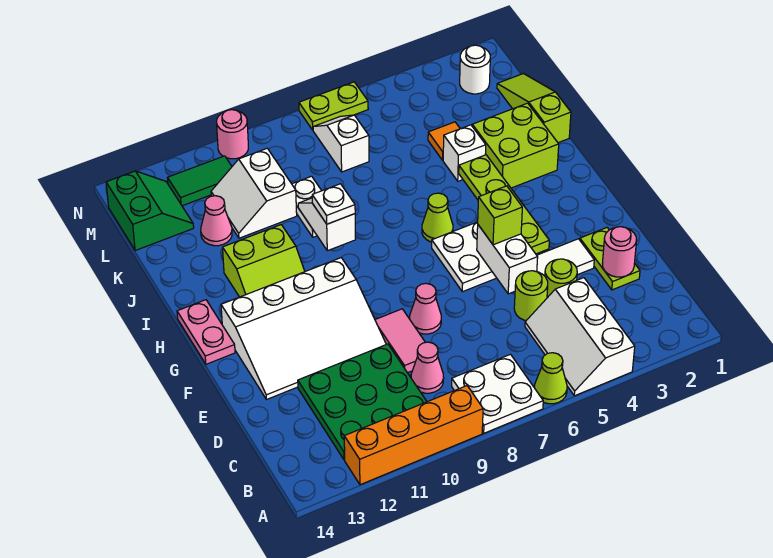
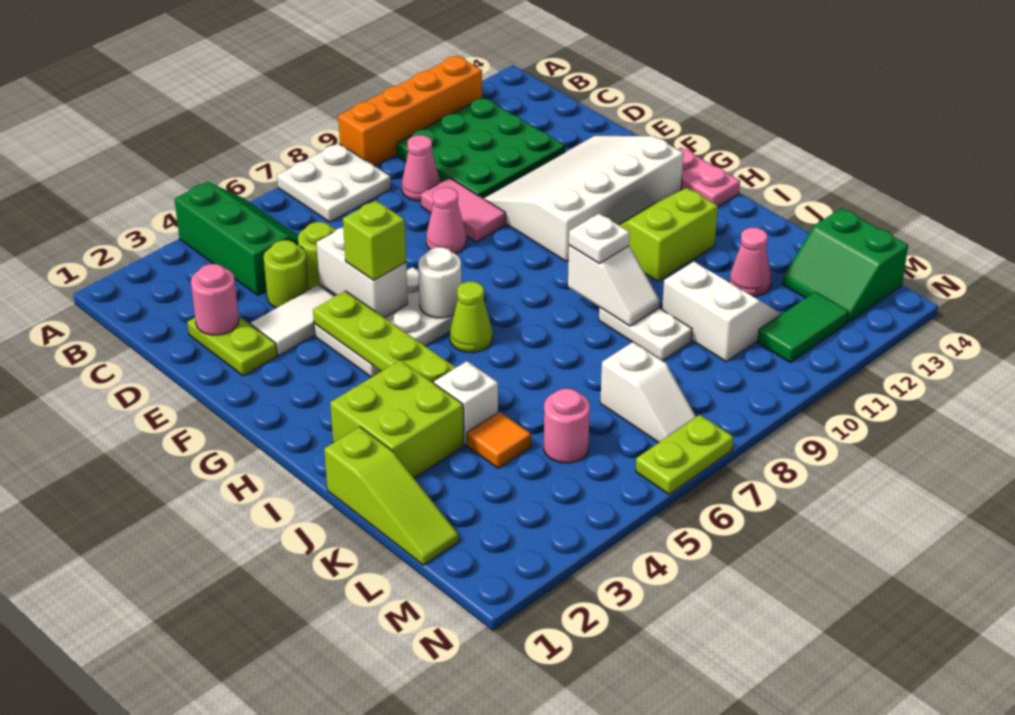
white slope A4:C5 level 1 top 4 -> green slope A4:C5 level 1 top 4
lime cone A6 level 1 -> none
white round brick M2 level 1 -> white round brick G6 level 2
pink round brick N10 level 1 -> pink round brick L5 level 1

